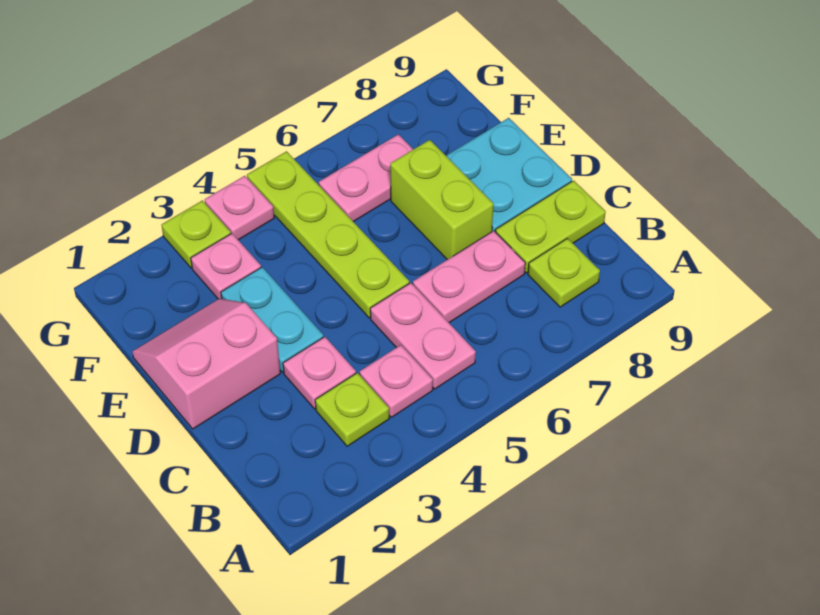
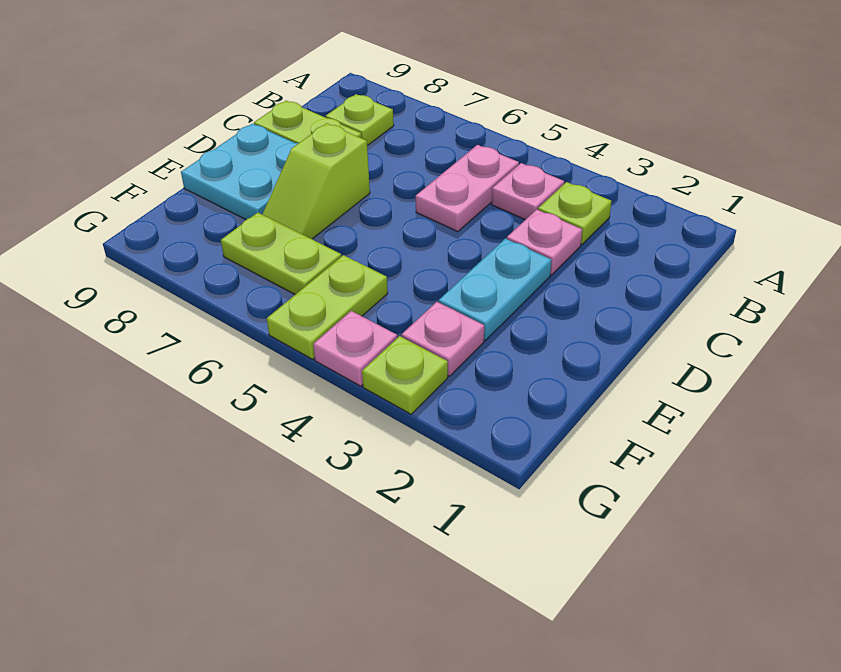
pink plate C6:C7 level 1 -> none
pink slope D1:E2 level 1 top D -> none
lime plate D5:G5 level 1 -> lime plate F5:G5 level 1
lime brick D7:E7 level 1 -> lime slope D7:E7 level 1 top D
pink plate F6:F7 level 1 -> lime plate F6:F7 level 1

